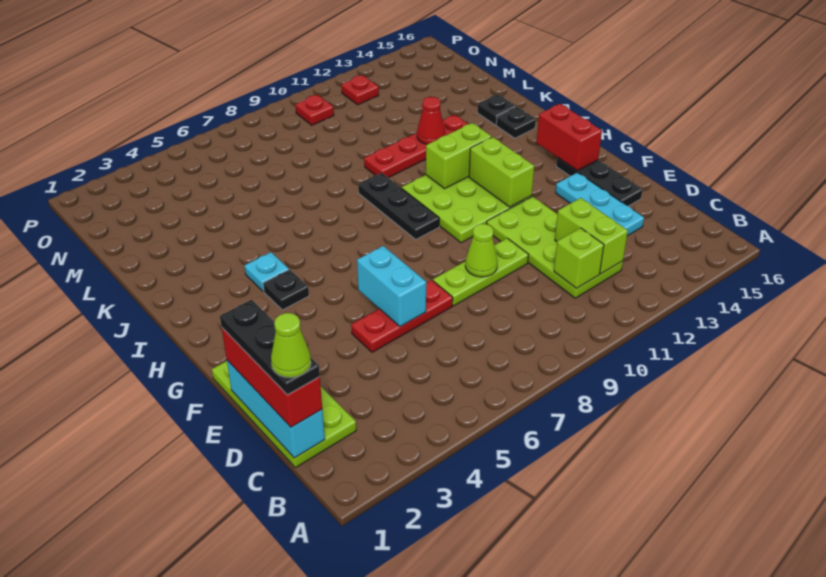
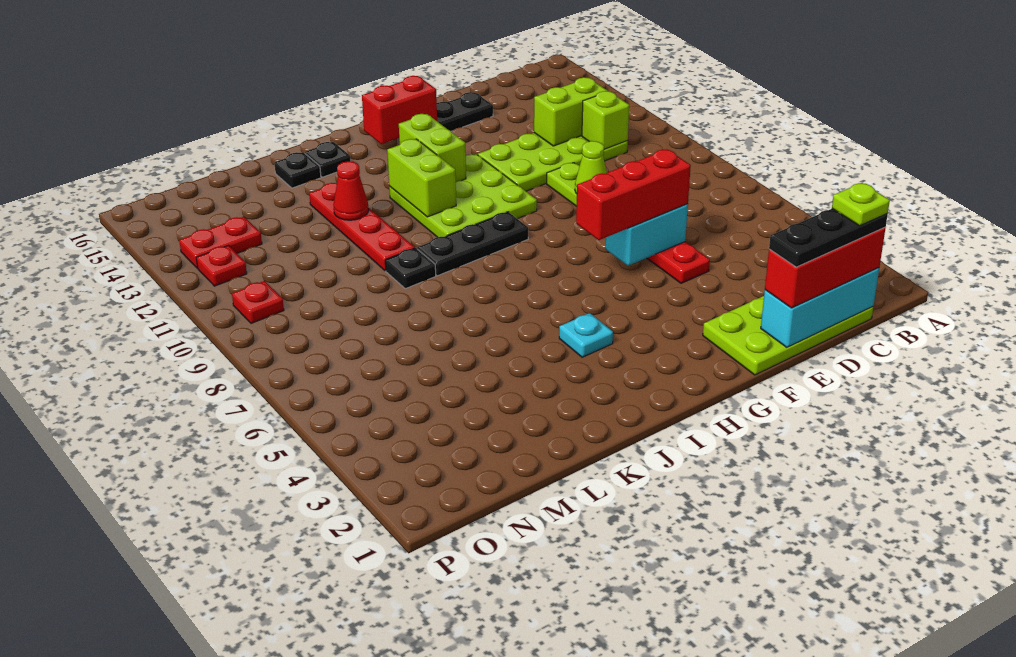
lime cone C1 level 5 -> lime plate C1 level 5
cyan plate D14:F14 level 1 -> none
none -> red brick E6:G6 level 3
lime brick G12:H12 level 2 -> lime brick H12:H13 level 2
black plate H4 level 1 -> black plate K9 level 1
none -> red plate N13:O13 level 1

